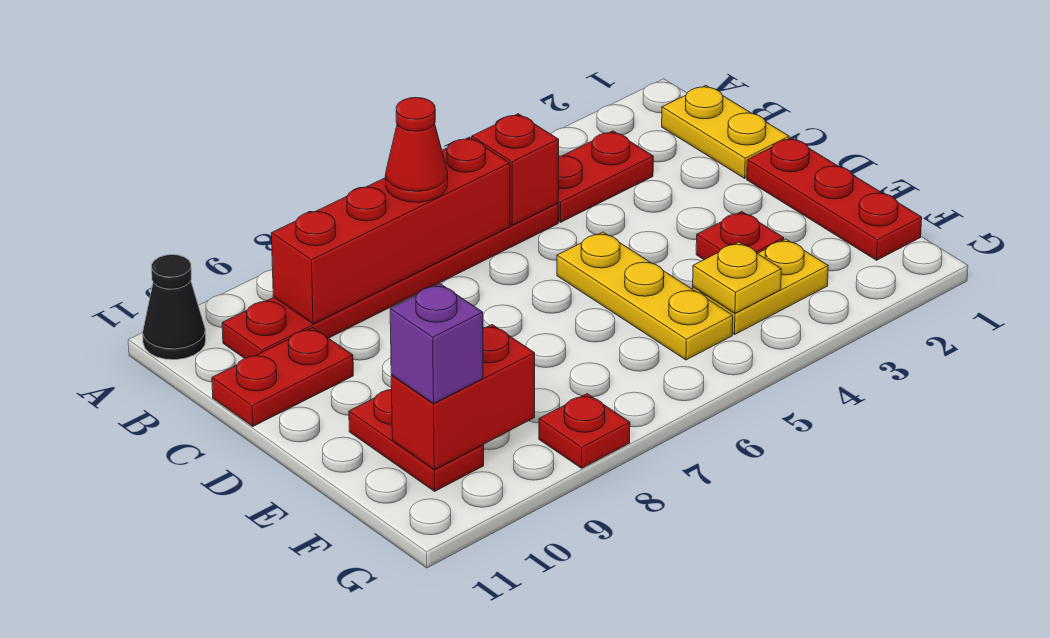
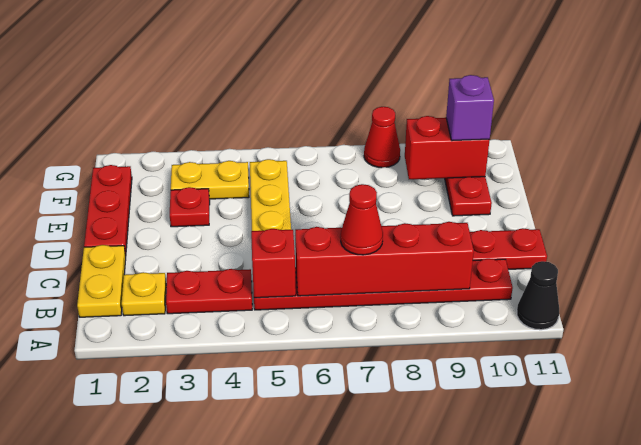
yellow plate F4 level 2 -> yellow plate B2 level 1
red plate G8 level 1 -> red cone G8 level 1

